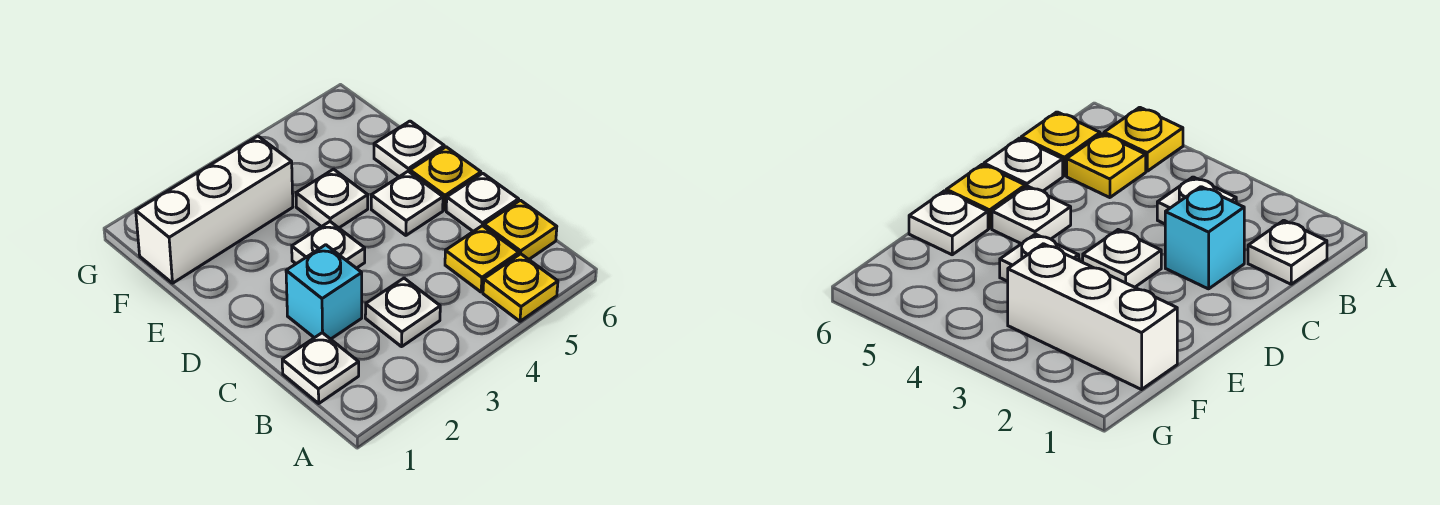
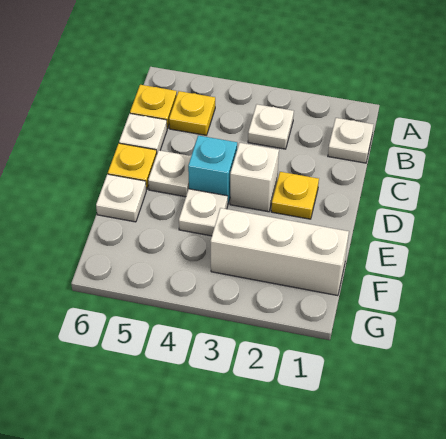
yellow plate A5 level 1 -> yellow plate D2 level 1
cyan brick C2 level 1 -> cyan brick D4 level 1
white plate D3 level 1 -> white brick D3 level 1

